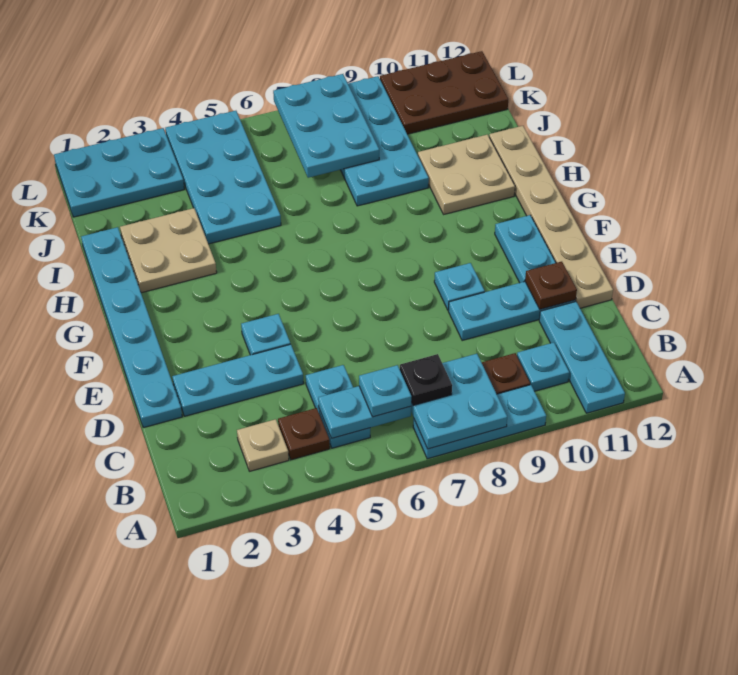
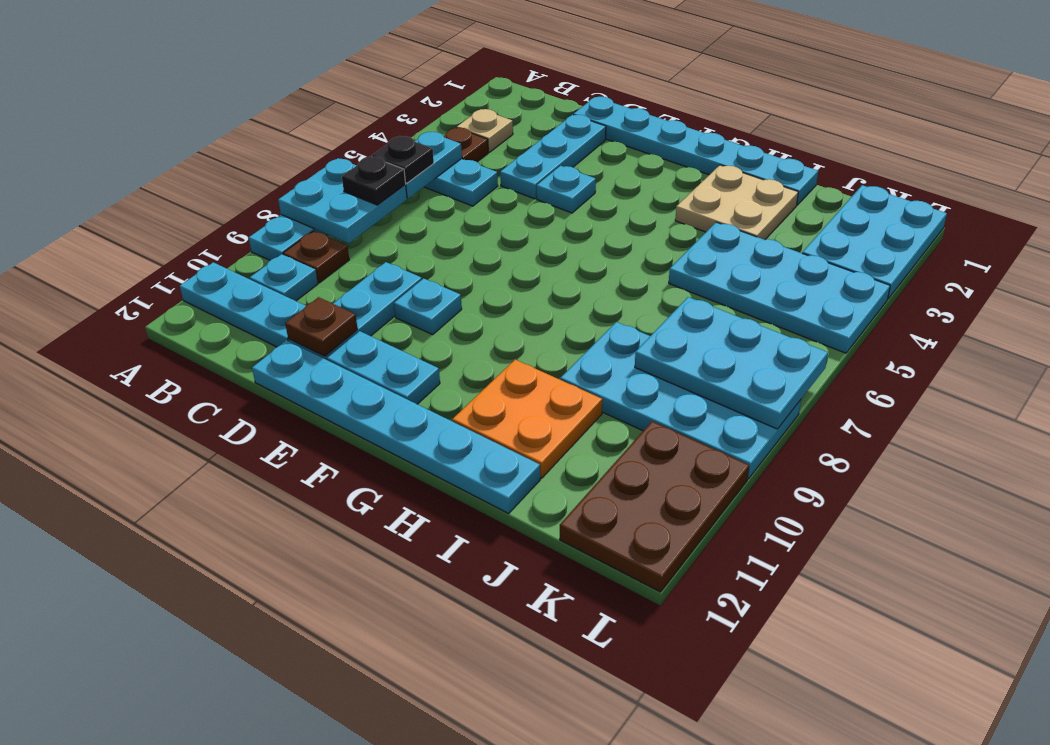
cyan plate B6 level 3 -> black plate B6 level 3
tan plate D12:I12 level 1 -> cyan plate D12:I12 level 1
tan plate H10:I11 level 1 -> orange plate H10:I11 level 1

